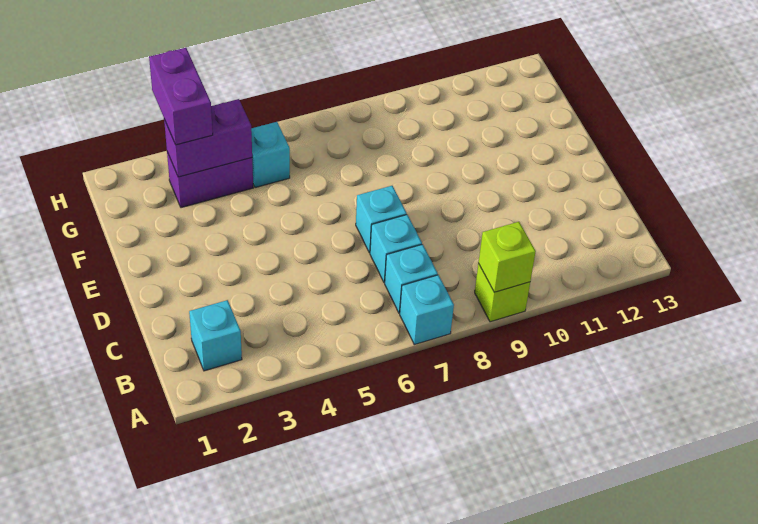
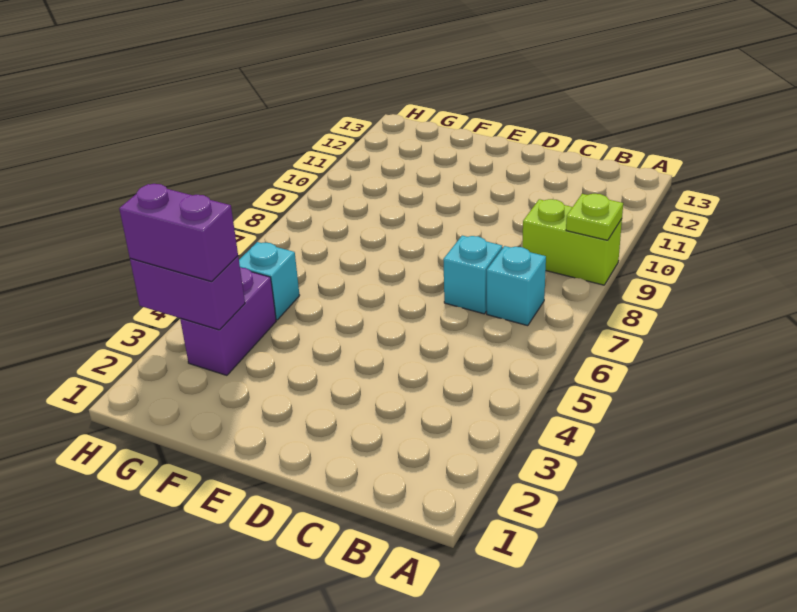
cyan brick A7 level 1 -> none
lime brick A9 level 1 -> lime brick A9:B9 level 1
lime brick A9 level 2 -> lime plate A9 level 2
cyan brick B2 level 1 -> none
cyan brick D7 level 1 -> none
purple brick G3:G4 level 2 -> purple brick G3:H3 level 2

